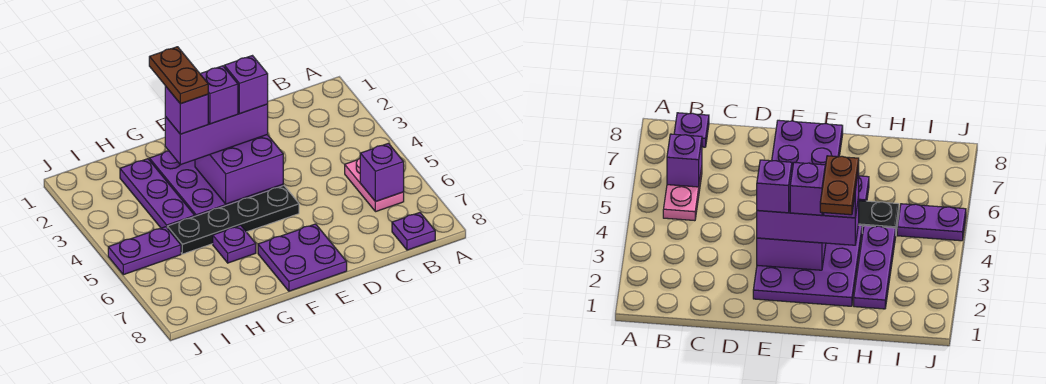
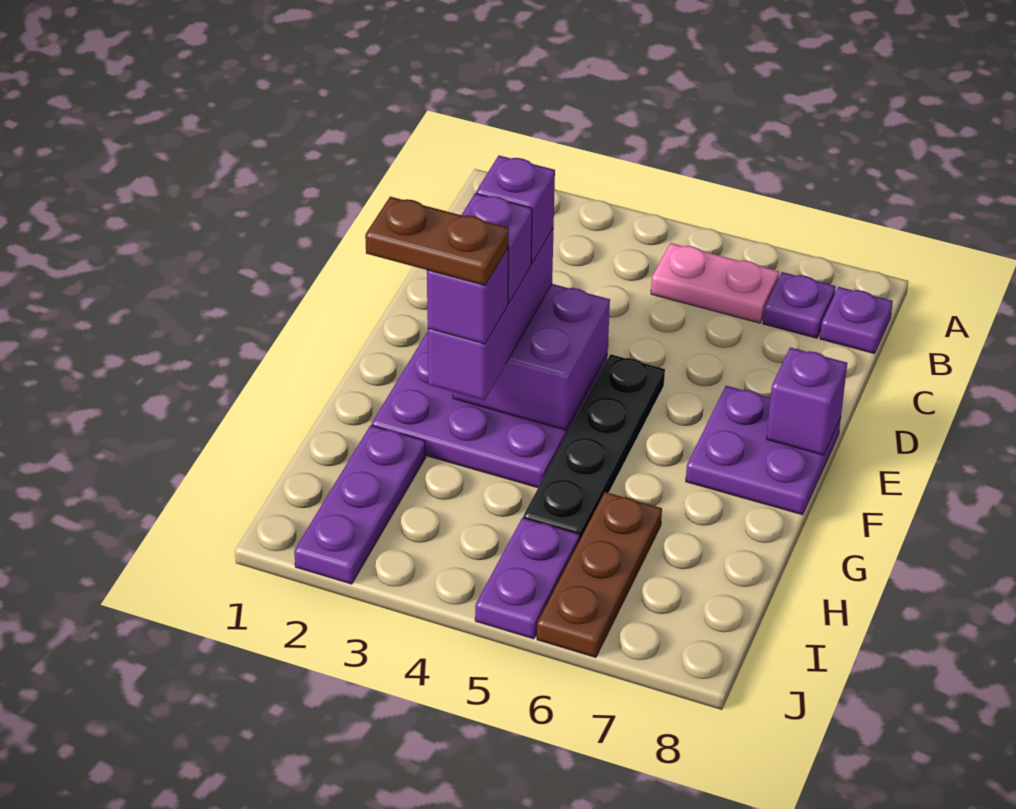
purple brick B6 level 2 -> purple brick E8 level 2
purple plate G6 level 1 -> purple plate B7 level 1
purple plate H2:H4 level 1 -> purple plate H2:J2 level 1
none -> brown plate H6:J6 level 1

